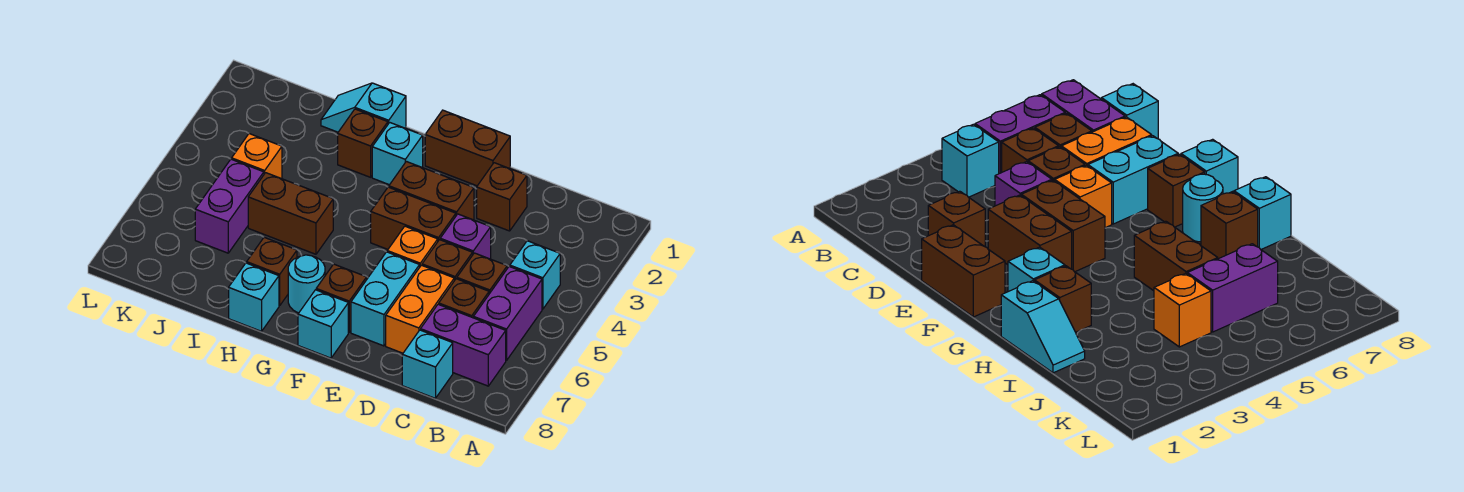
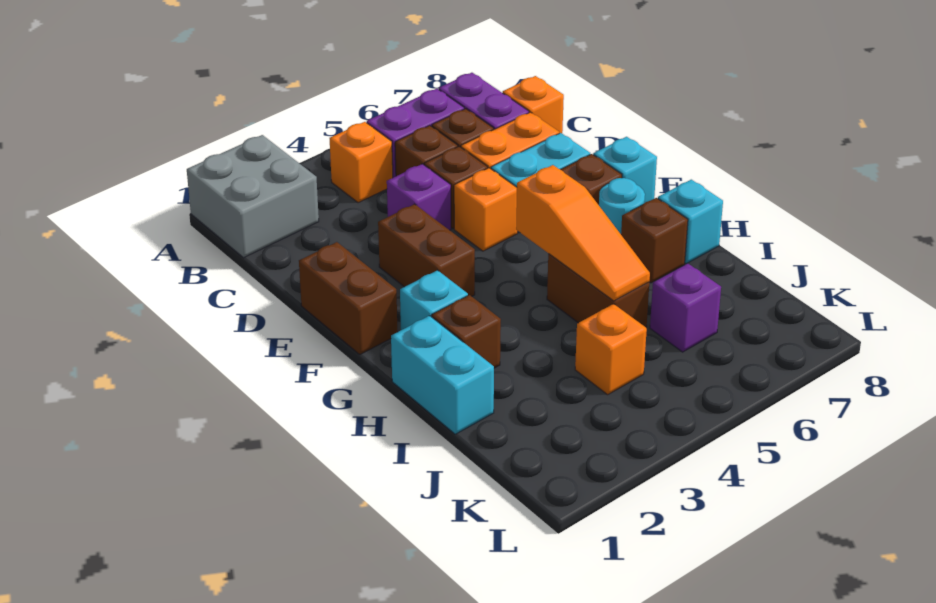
none -> grey brick A1:B2 level 1
cyan brick B4 level 1 -> orange brick B4 level 1
cyan brick C8 level 1 -> orange brick C8 level 1
brown brick D2 level 1 -> none
brown brick E4:F4 level 1 -> none
none -> orange slope G5:I5 level 2 top G
cyan slope H1:I1 level 1 top H -> cyan brick H1:I1 level 1
purple brick J5:J6 level 1 -> purple brick J6 level 1

